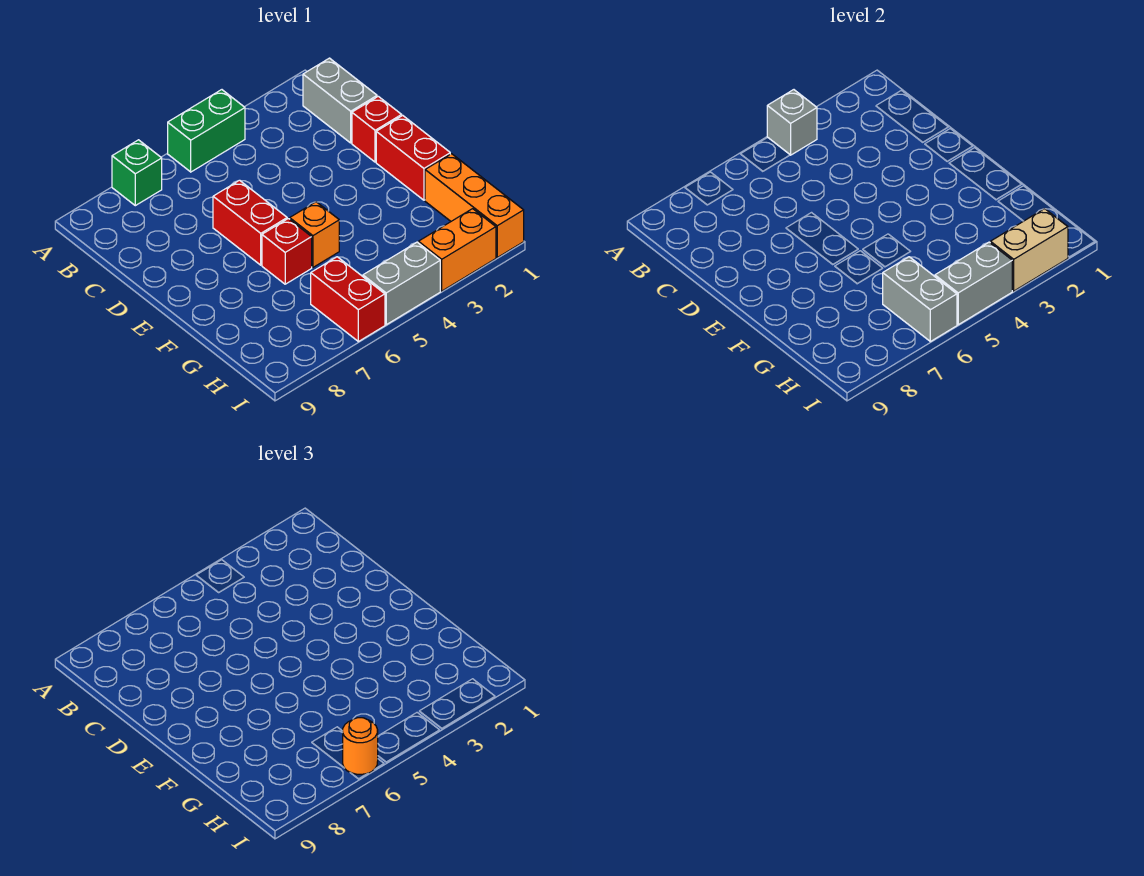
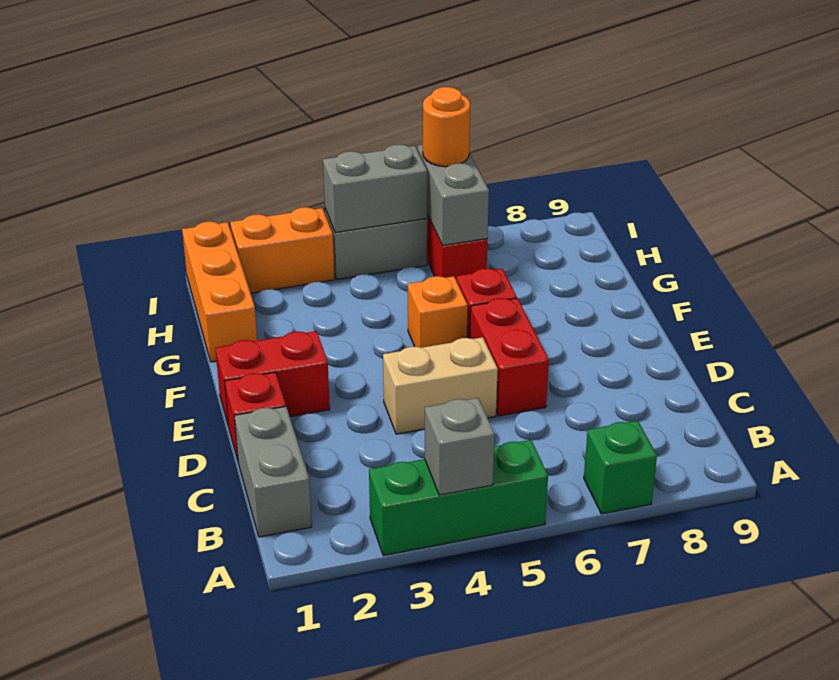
green brick A4:A5 level 1 -> green brick A3:A5 level 1
red brick E1:F1 level 1 -> red brick E1:E2 level 1
tan brick I2:I3 level 2 -> tan brick D4:D5 level 1

